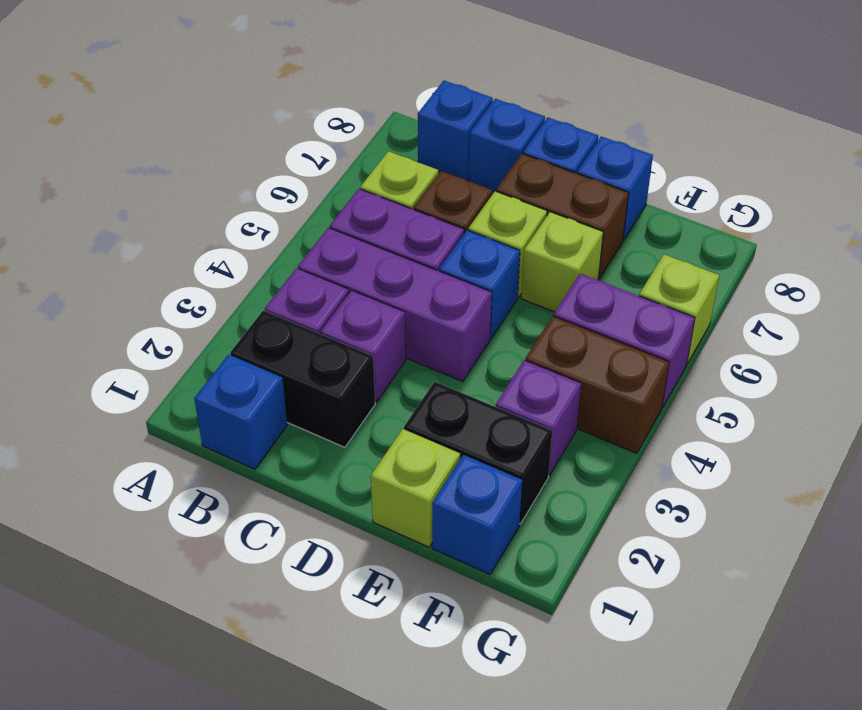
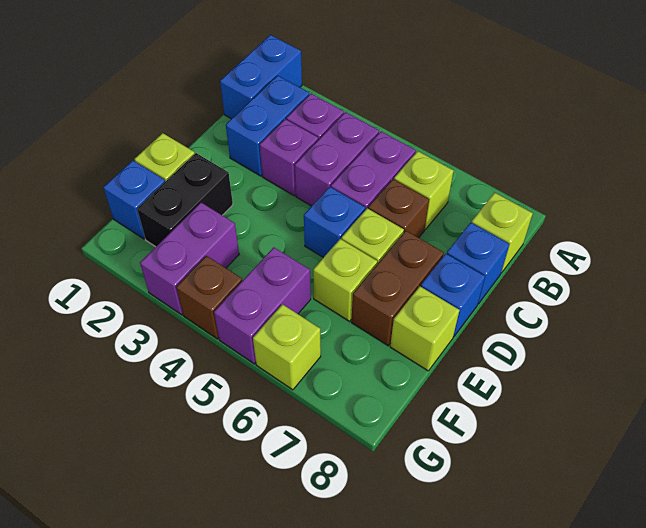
blue brick B1 level 1 -> blue brick A1:B1 level 1
black brick B2:C2 level 1 -> blue brick B2:C2 level 1
purple brick B4:D4 level 1 -> purple brick B4:C4 level 1
blue brick B8 level 1 -> lime brick B8 level 1
blue brick E8 level 1 -> lime brick E8 level 1
purple brick F3 level 1 -> purple brick F3:G3 level 1
brown brick F4:G4 level 1 -> brown brick G4 level 1

